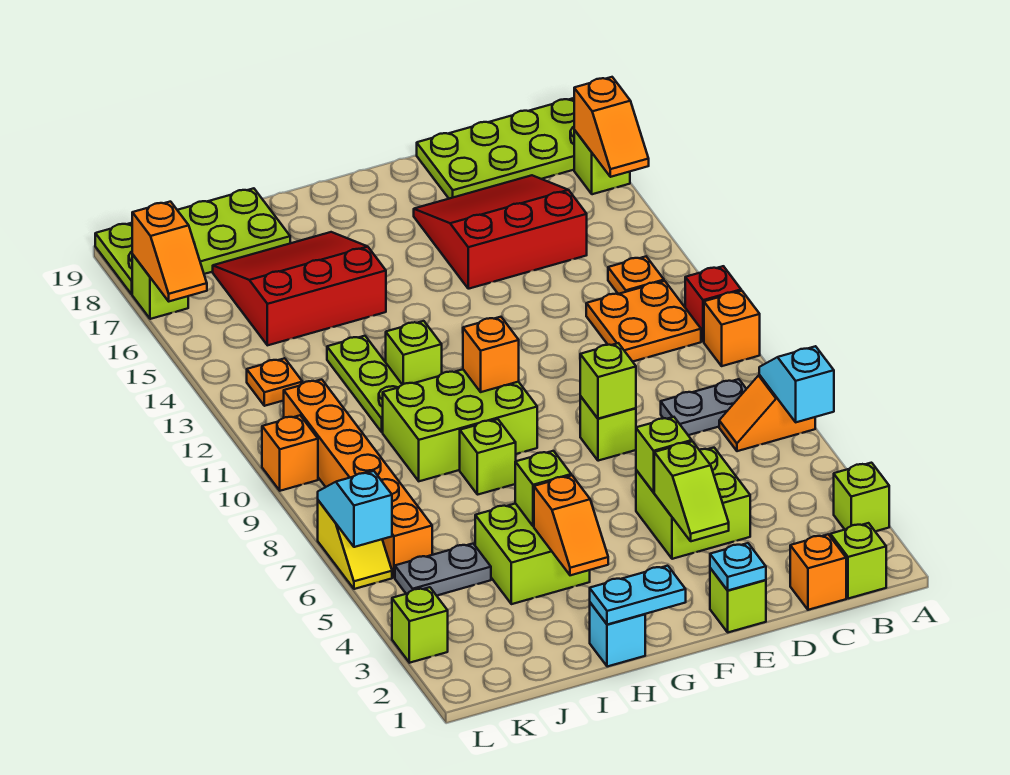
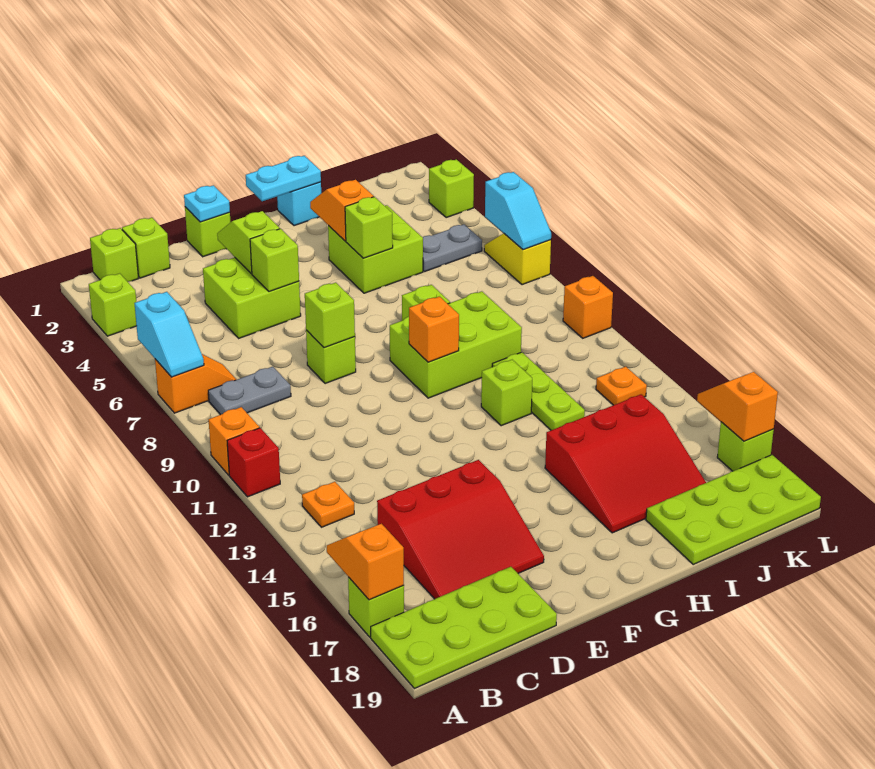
orange plate B11:C12 level 1 -> none
orange brick C1 level 1 -> lime brick C1 level 1
orange brick K6:K11 level 1 -> none

